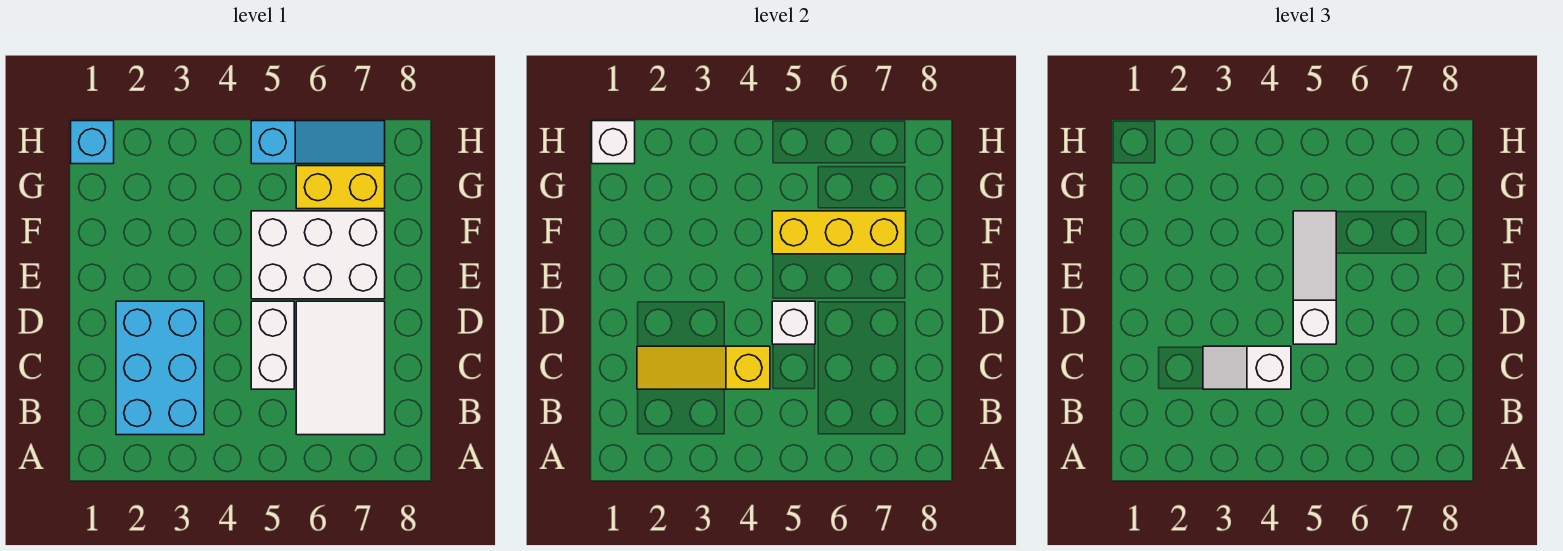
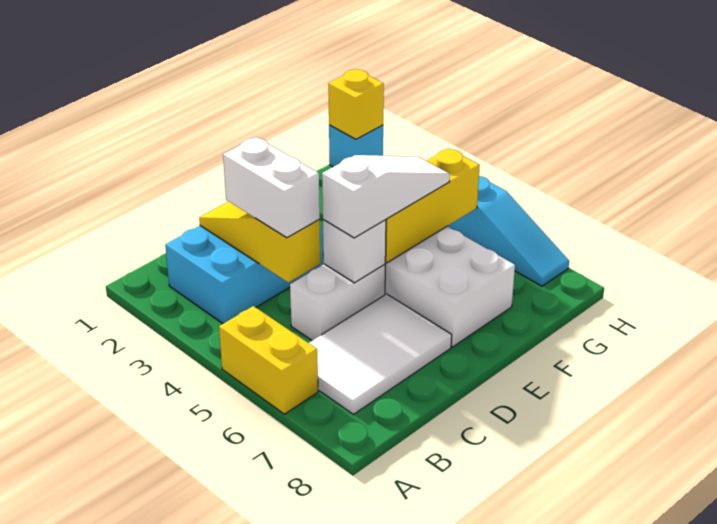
white slope C3:C4 level 3 top 4 -> white brick C3:C4 level 3
yellow brick F5:F7 level 2 -> yellow brick E5:G5 level 2
yellow brick G6:G7 level 1 -> yellow brick A5:A6 level 1
white brick H1 level 2 -> yellow brick H1 level 2

